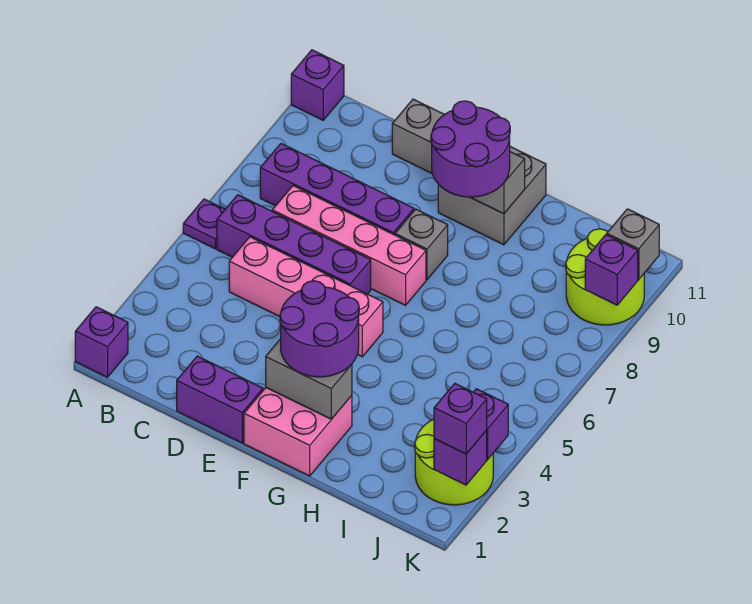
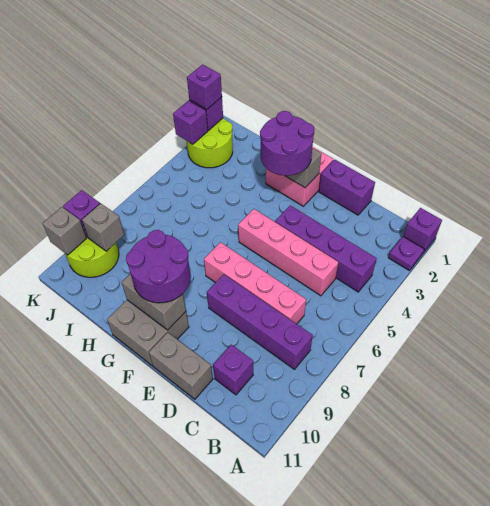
purple plate A6 level 1 -> purple plate A2 level 1
purple brick A11 level 1 -> purple brick C10 level 1
purple brick B6:E6 level 1 -> purple brick B4:E4 level 1
grey brick F8 level 1 -> grey brick J9 level 2

